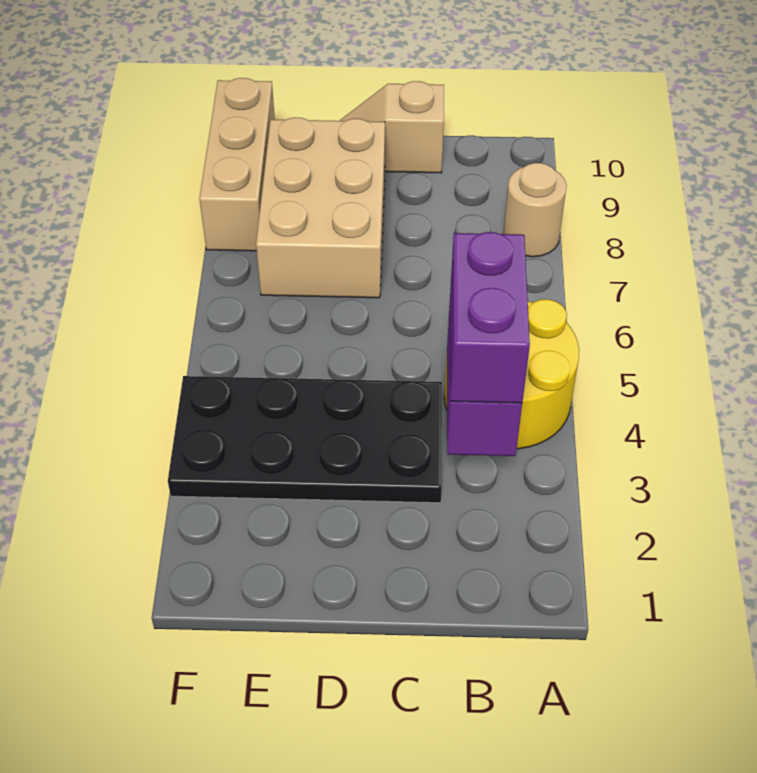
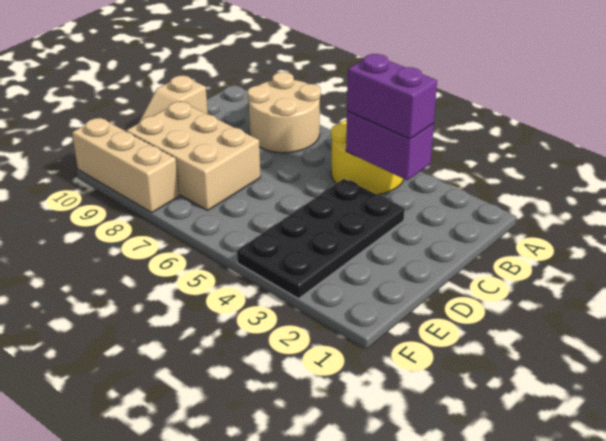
tan round brick A8 level 1 -> tan round brick A7:B8 level 1

